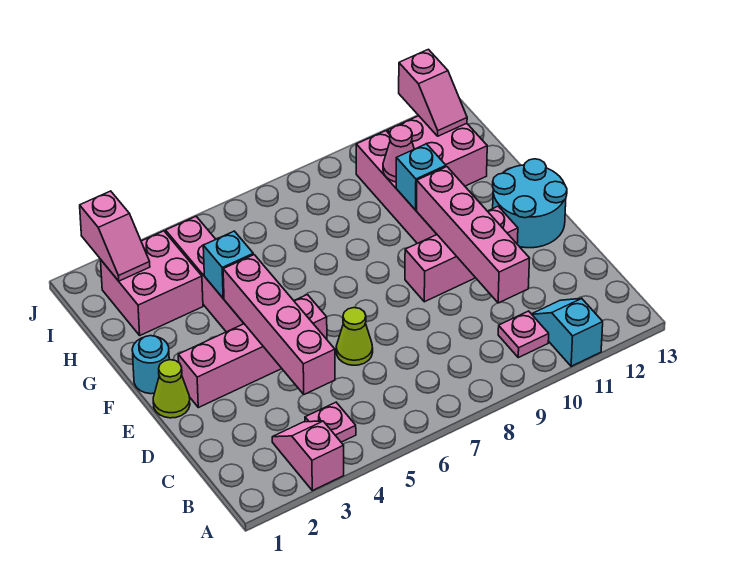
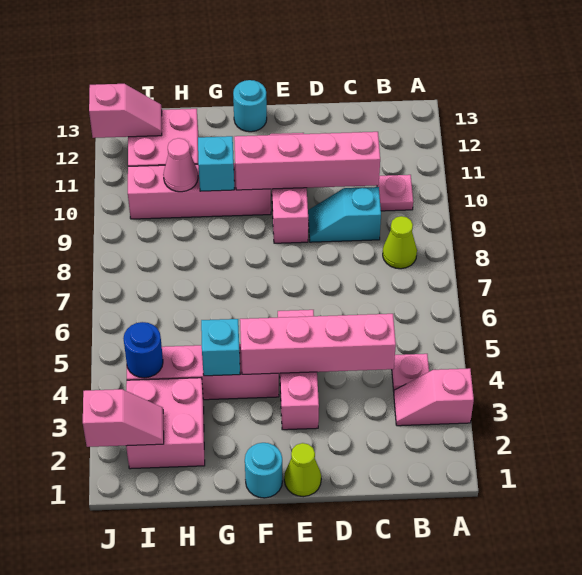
cyan slope A11:B11 level 1 top A -> cyan slope C9:D9 level 1 top C
lime cone D6 level 1 -> lime cone B8 level 1
pink brick E2:E5 level 1 -> pink brick E3:E5 level 1
cyan round brick E12:F13 level 1 -> cyan round brick F13 level 1
none -> blue round brick I4 level 2

